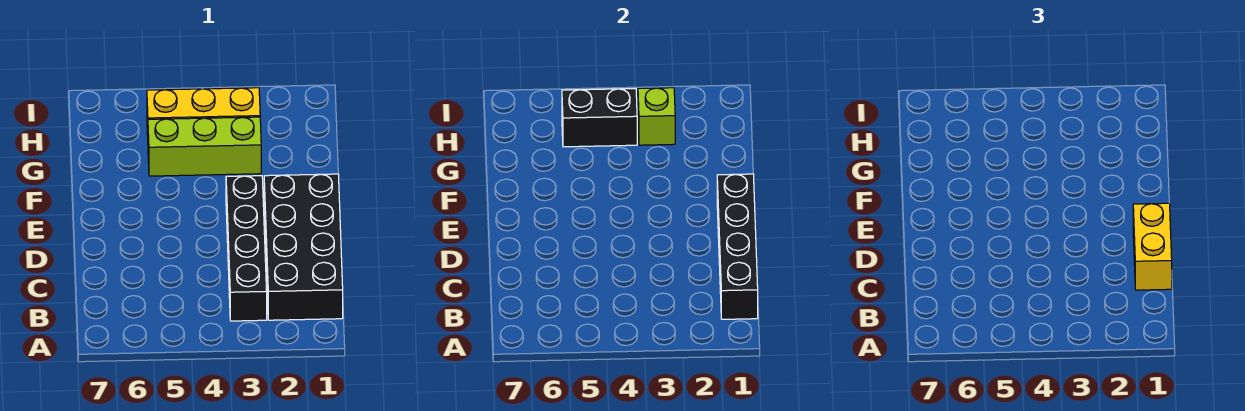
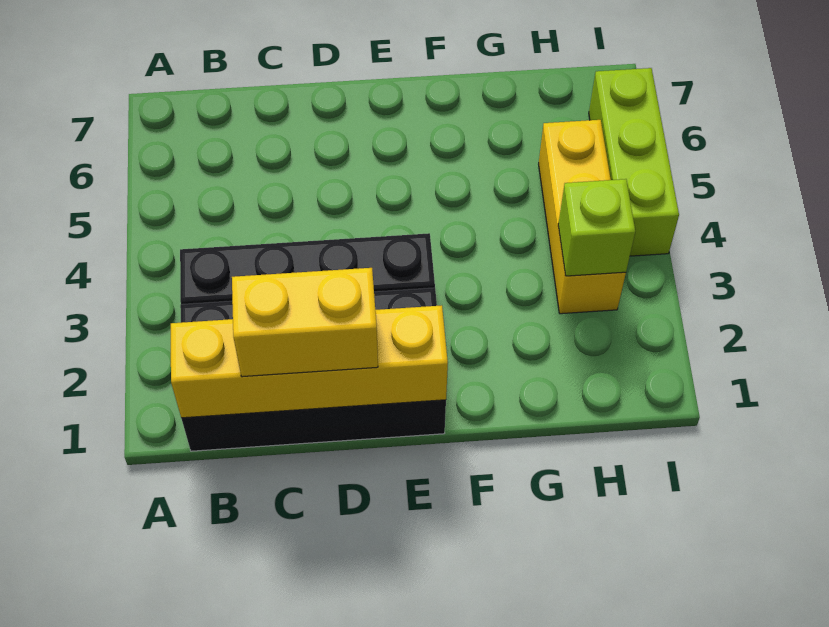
black brick B1:E1 level 2 -> yellow brick B1:E1 level 2
lime brick G3:G5 level 1 -> lime brick I4:I6 level 1
black brick H4:H5 level 2 -> none

